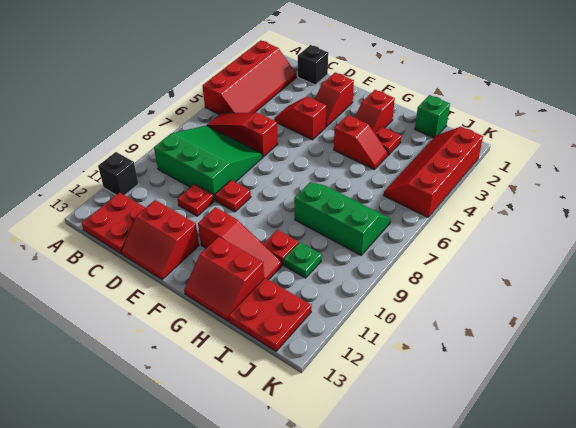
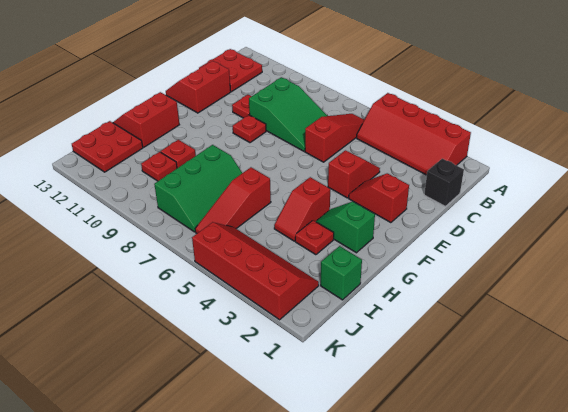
black brick A11 level 1 -> none
green slope B7:D9 level 1 top 9 -> green slope C7:D9 level 1 top 9
red slope F11:H11 level 1 top F -> red slope H6:J6 level 1 top H
red slope G2:G3 level 1 top 2 -> green slope G2:G3 level 1 top 2
green plate I10 level 1 -> red plate I10 level 1

